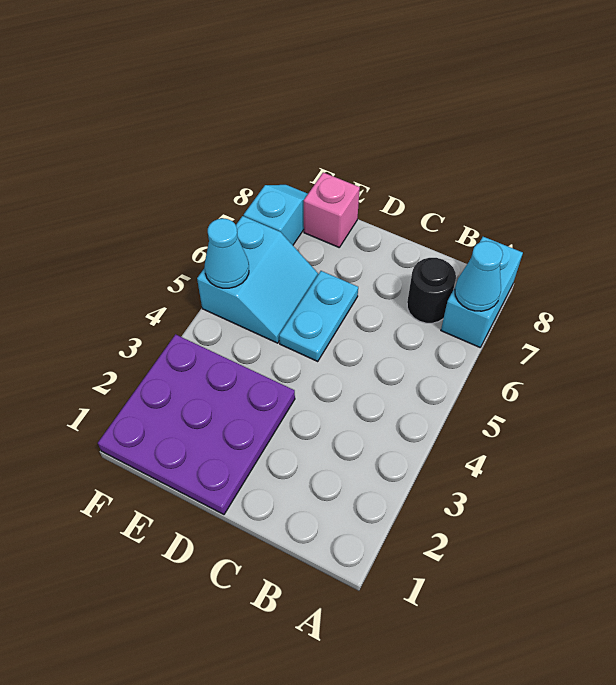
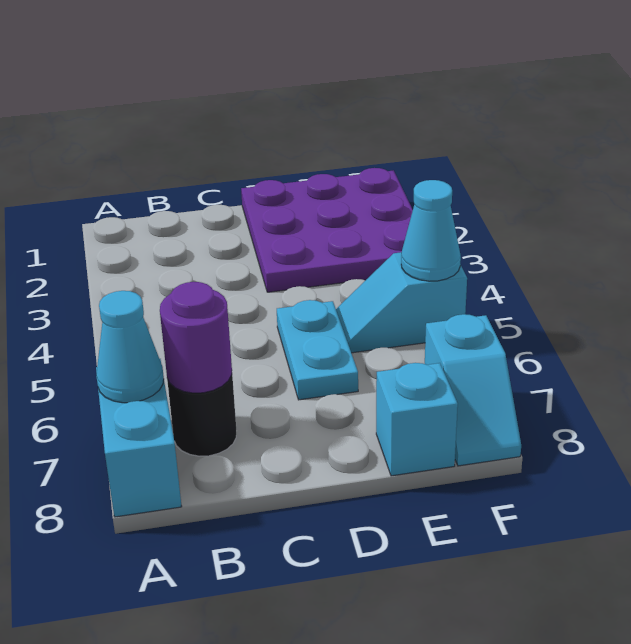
none -> purple round brick B7 level 2
cyan slope E5:F6 level 1 top F -> cyan slope E5:F5 level 1 top F
pink brick E8 level 1 -> cyan brick E8 level 1

